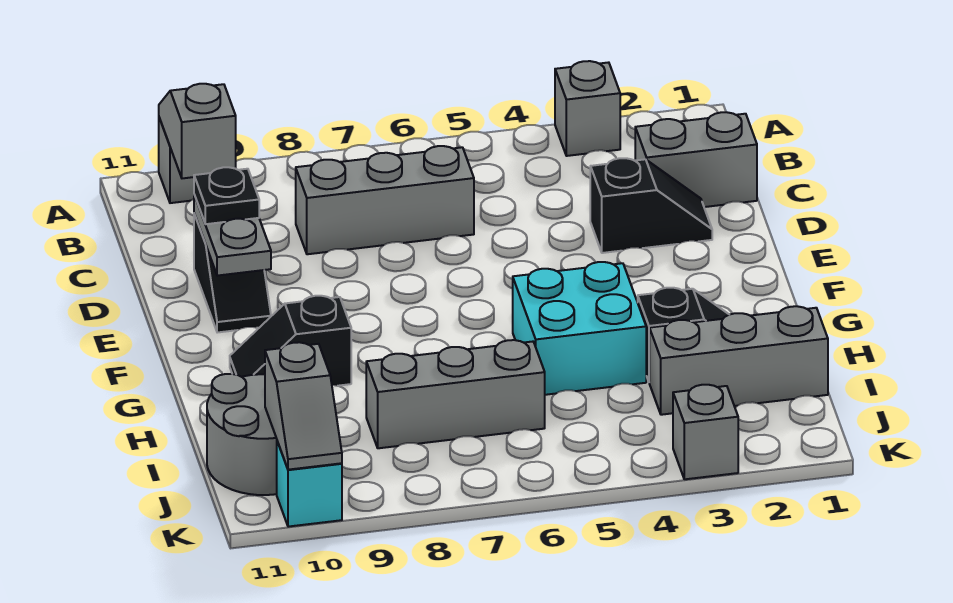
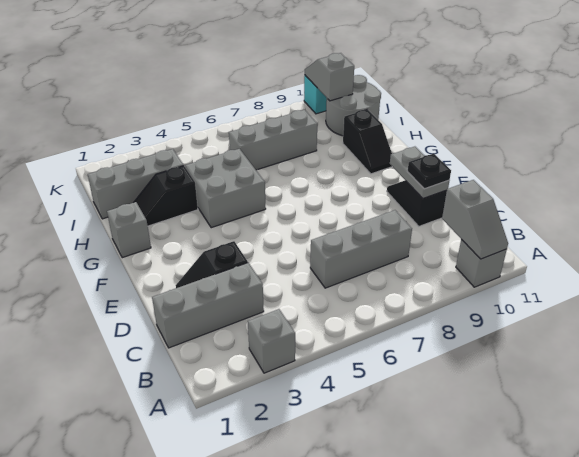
grey brick C1:C2 level 1 -> grey brick C1:C3 level 1
cyan brick G4:H5 level 1 -> grey brick G4:H5 level 1
black slope G9:G10 level 1 top 9 -> black slope G10:H10 level 1 top H
grey brick K3 level 1 -> grey brick G1 level 1

